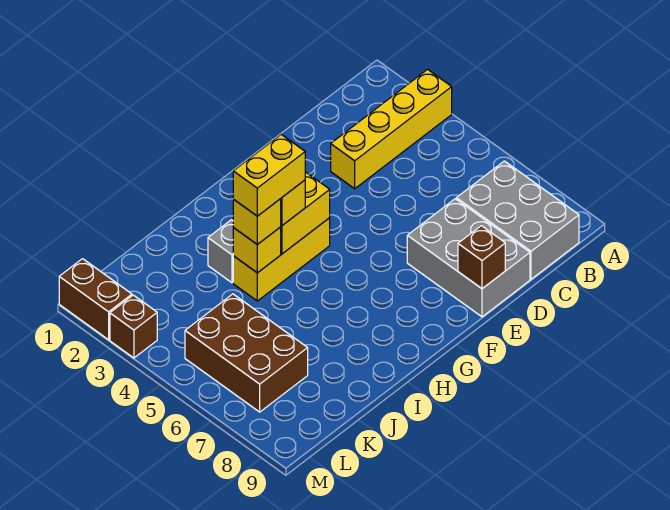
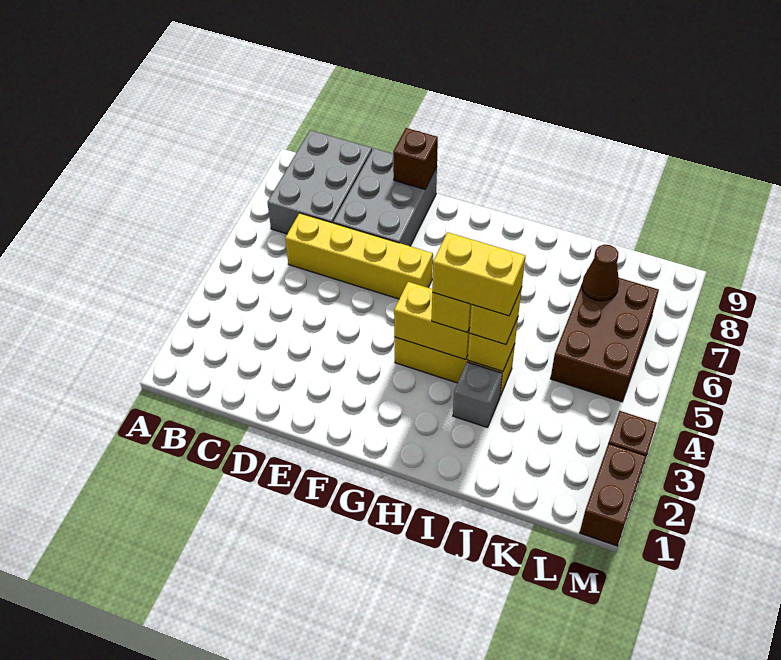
yellow brick A3:D3 level 1 -> yellow brick C6:F6 level 1
none -> brown cone K7 level 2

